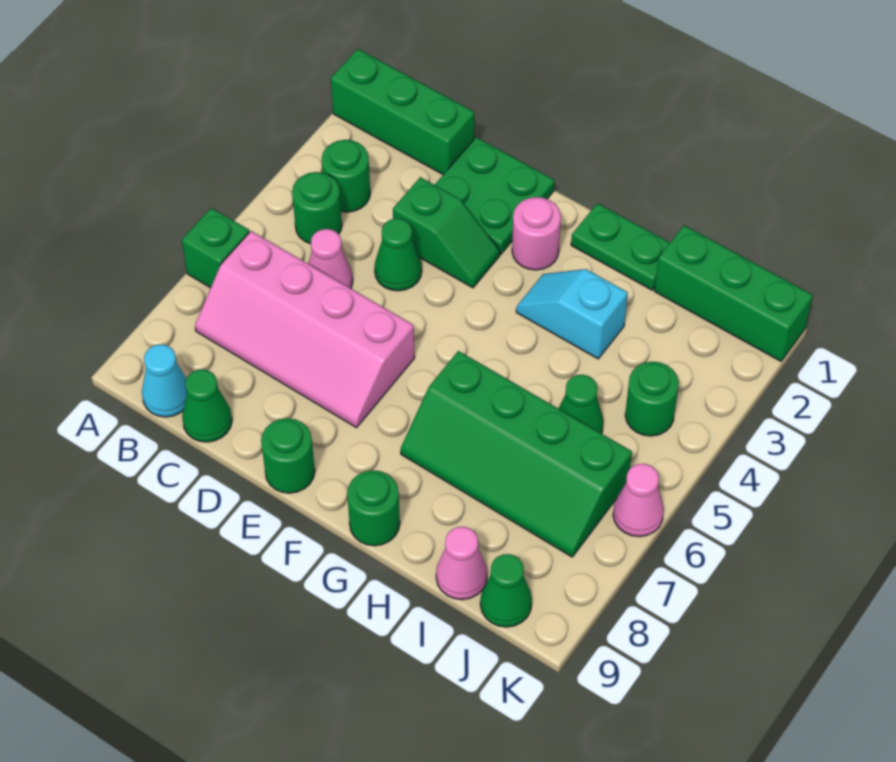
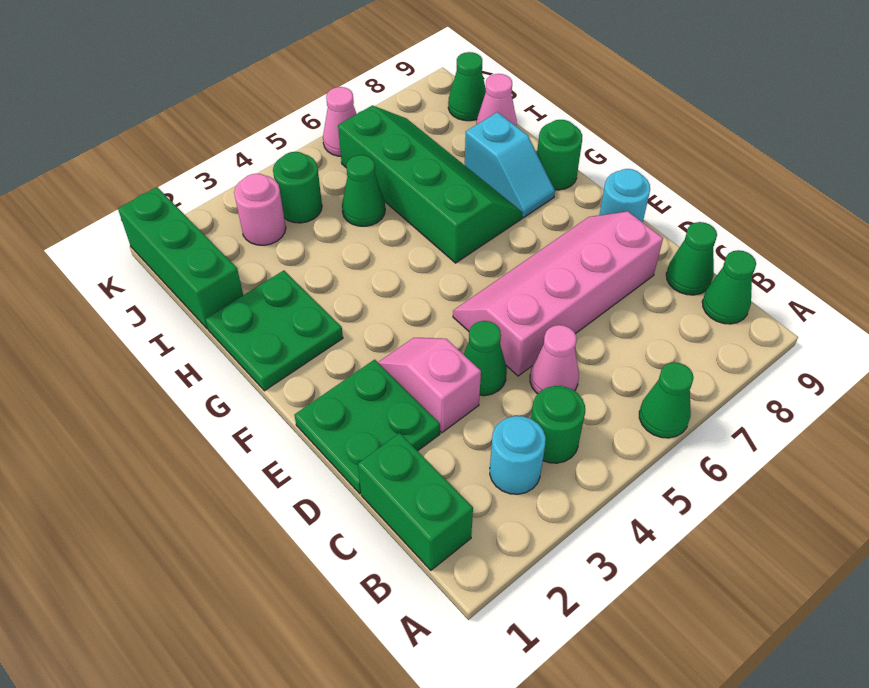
green brick A1:C1 level 1 -> green brick B1:C1 level 1
green brick A6 level 1 -> green cone A6 level 1
green round brick B3 level 1 -> cyan round brick B3 level 1
pink slope B6:E7 level 1 top 6 -> pink slope D5:E8 level 1 top D
cyan cone B9 level 1 -> green cone B9 level 1
green slope D3:E3 level 1 top D -> pink slope D3:E3 level 1 top D
green round brick E9 level 1 -> cyan round brick E9 level 1
pink round brick F2 level 1 -> pink round brick J3 level 1
green plate G1:H1 level 1 -> green plate G1:H2 level 1
cyan slope G3:H3 level 1 top H -> cyan slope G8:H8 level 1 top H

